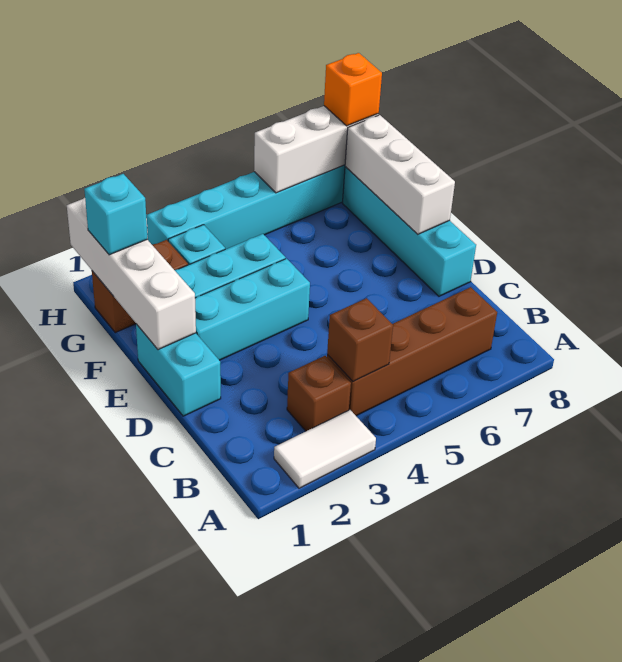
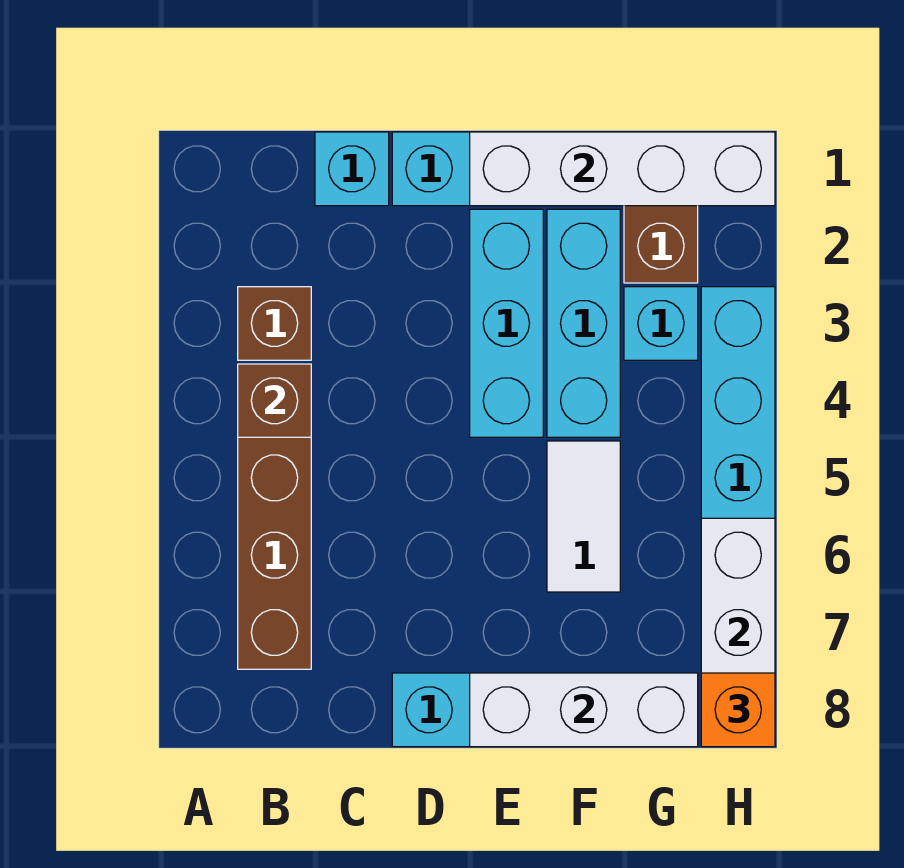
white tile A2:A3 level 1 -> white tile F5:F6 level 1
cyan brick G1 level 3 -> cyan brick C1 level 1

